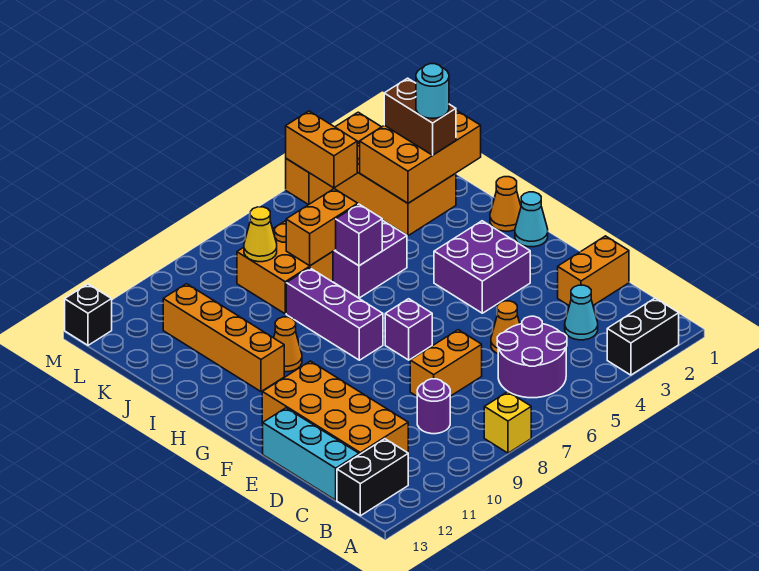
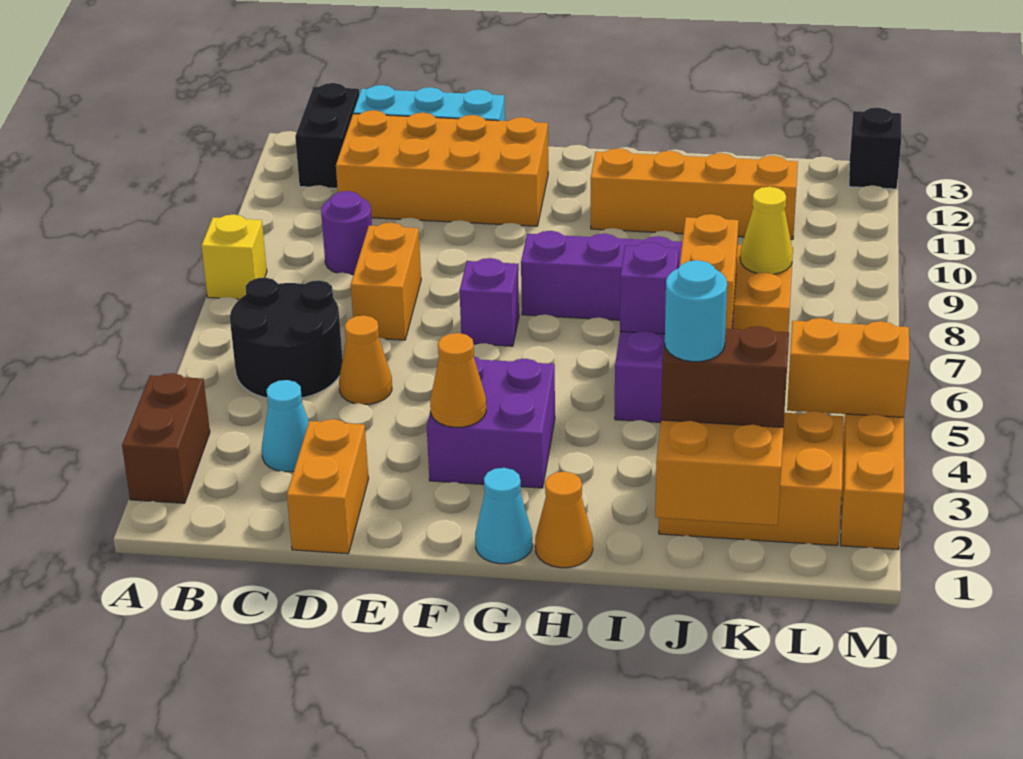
black brick A2:A3 level 1 -> brown brick A2:A3 level 1
purple round brick B5:C6 level 1 -> black round brick B5:C6 level 1
orange cone H10 level 1 -> orange cone F3 level 2

